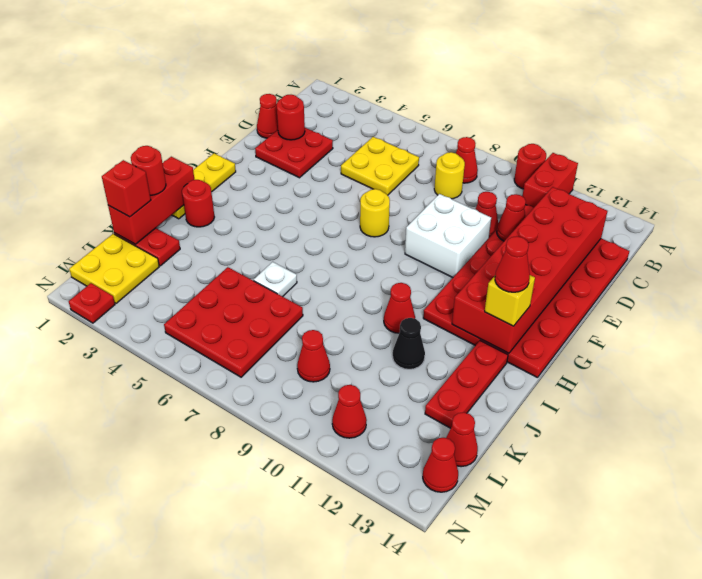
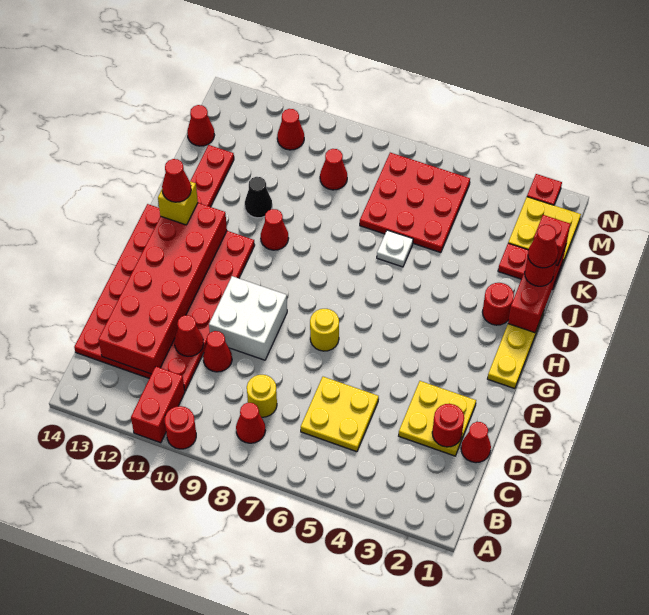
red plate D2:E3 level 1 -> yellow plate D2:E3 level 1
red cone M14 level 1 -> red cone J1 level 4

